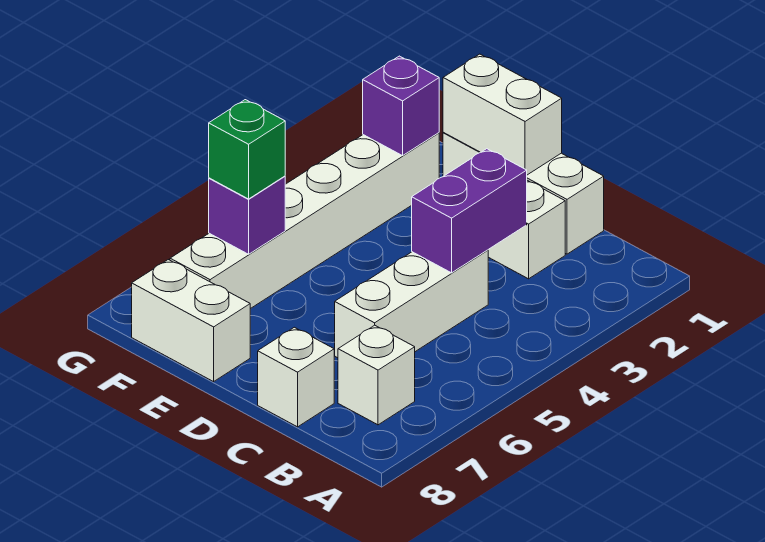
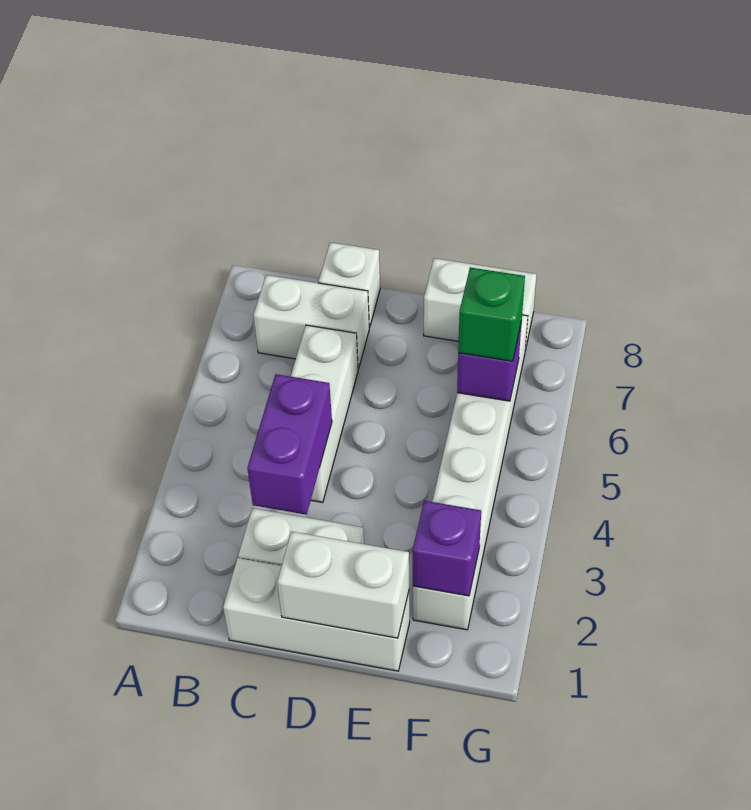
white brick B7 level 1 -> white brick B7:C7 level 1

